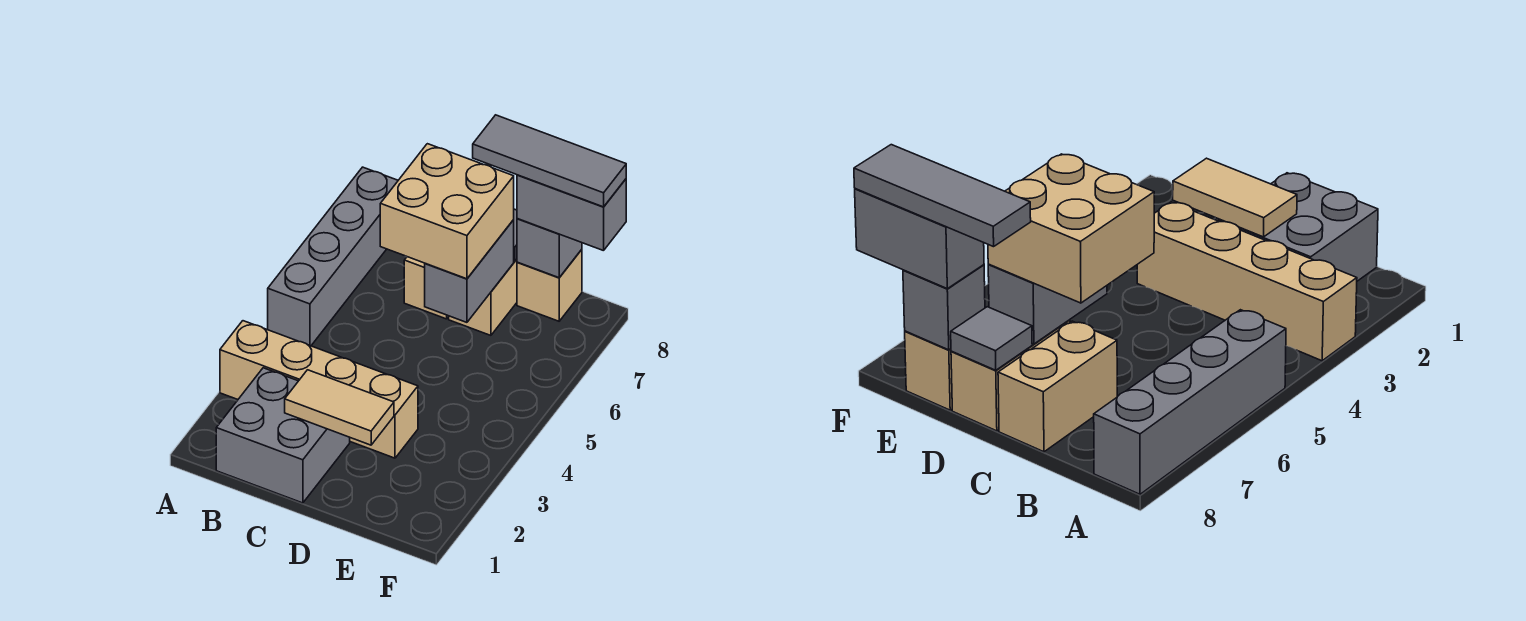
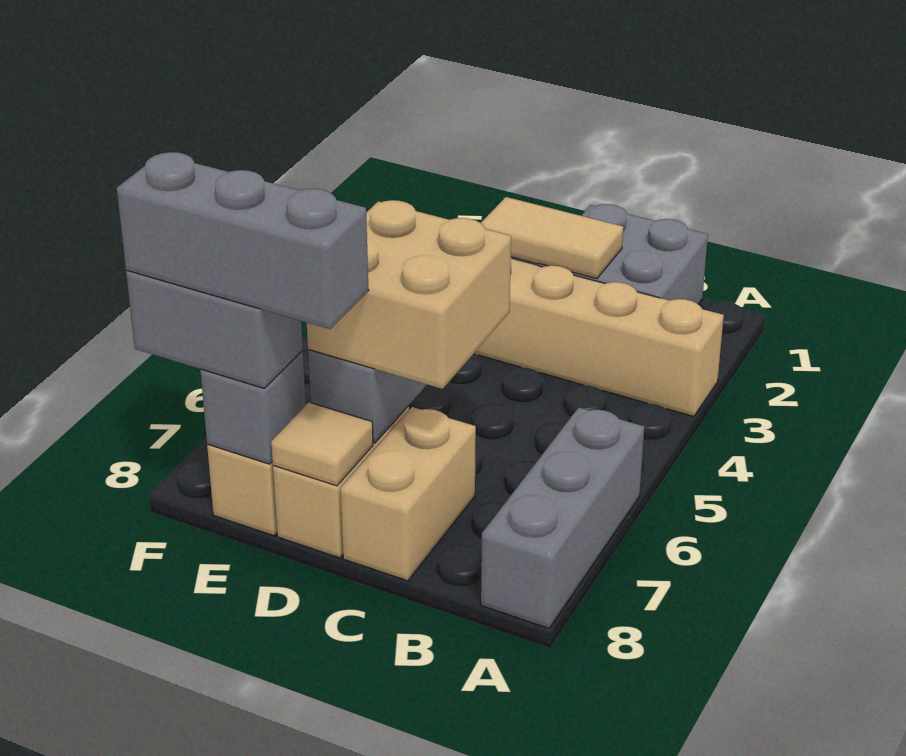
grey brick A5:A8 level 1 -> grey brick A6:A8 level 1
grey tile D8 level 2 -> tan tile D8 level 2
grey tile D8:F8 level 4 -> grey brick D8:F8 level 4

